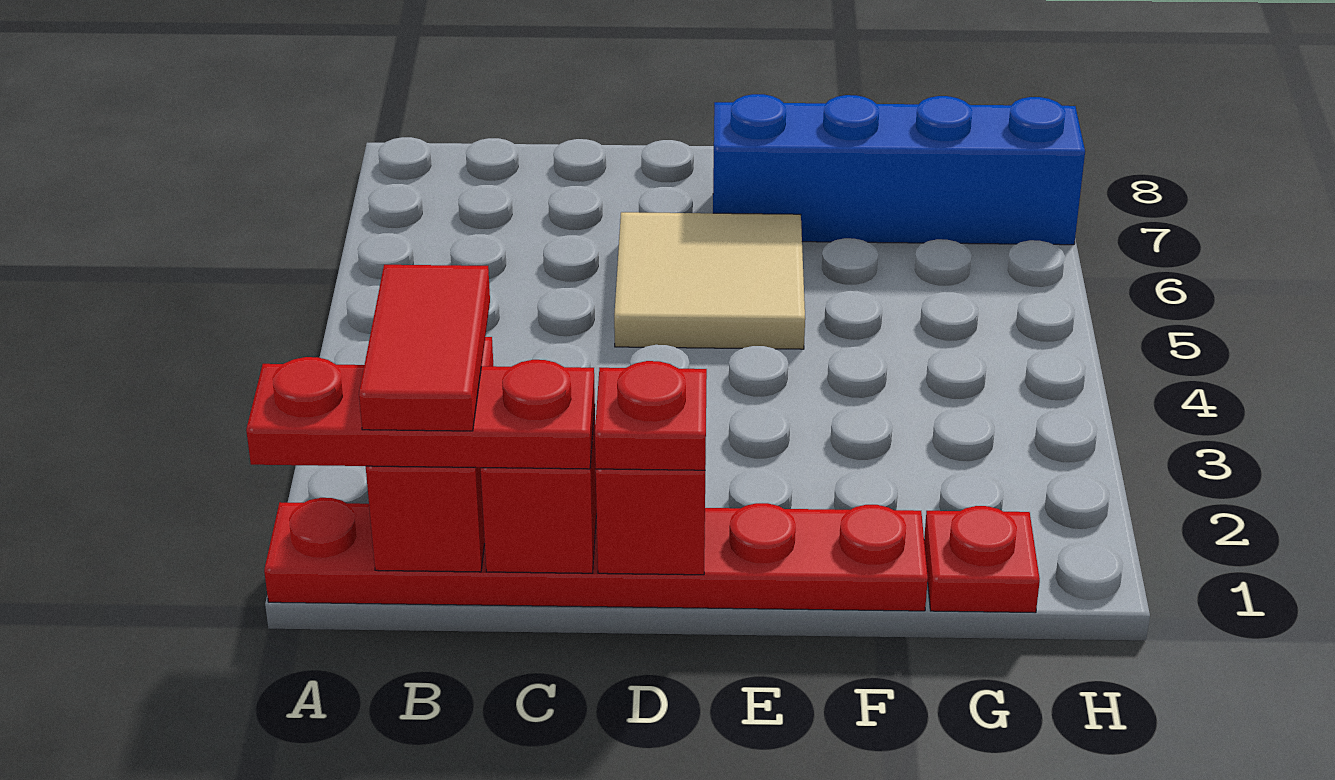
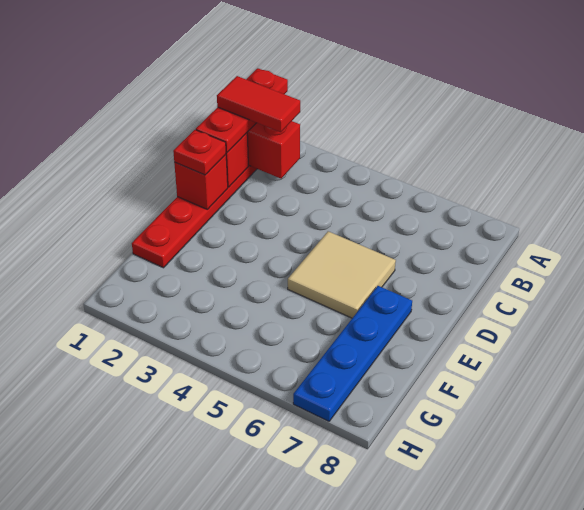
blue brick E7:H7 level 1 -> blue plate E7:H7 level 1
red plate G1 level 1 -> none

